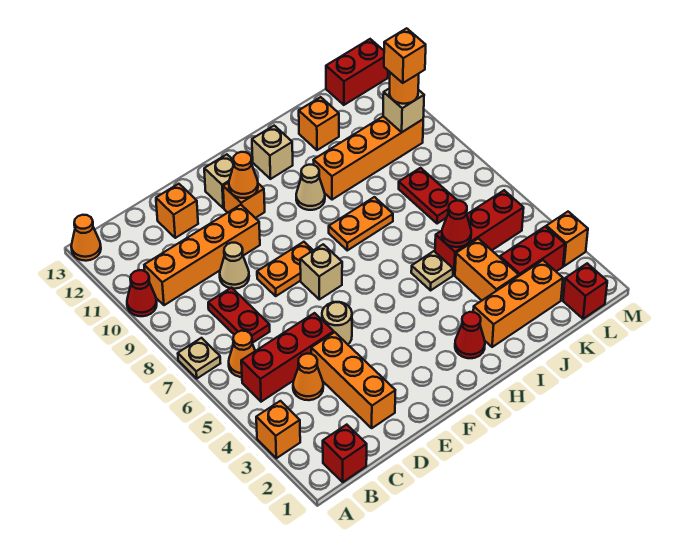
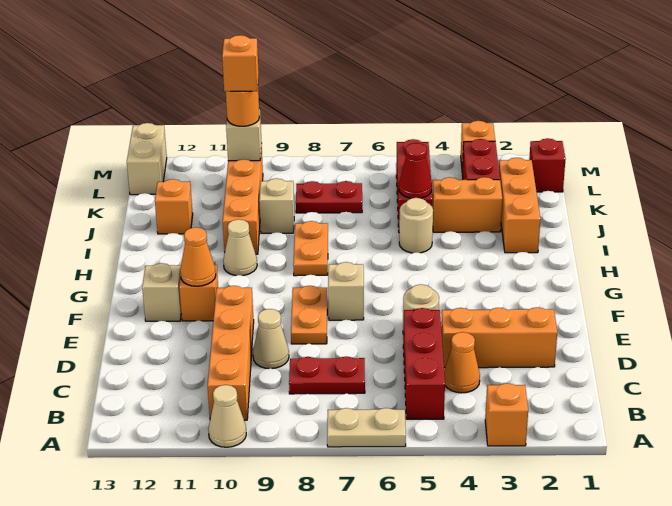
tan plate A7 level 1 -> tan plate A6:A7 level 1
red cone A10 level 1 -> tan cone A10 level 1
orange cone A13 level 1 -> none
red brick B1 level 1 -> none
orange cone B6 level 1 -> none
orange brick D12 level 1 -> none
red cone H2 level 1 -> none
tan brick H12 level 1 -> tan brick J9 level 1
tan plate I5 level 1 -> tan round brick I5 level 1
red brick L13:M13 level 1 -> tan brick L13:M13 level 1

